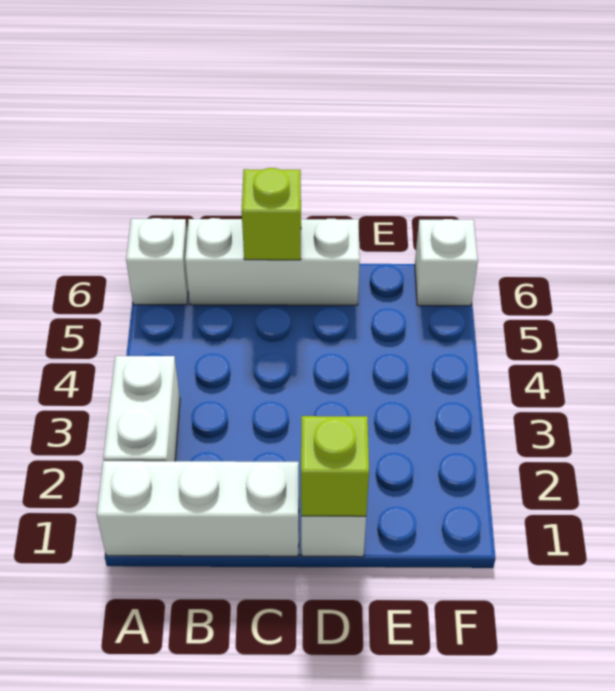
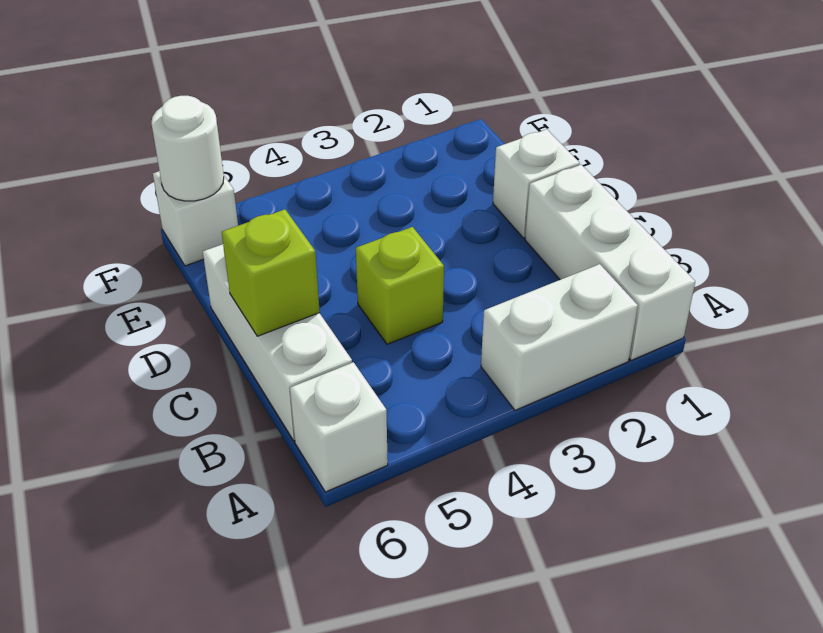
lime brick D1 level 2 -> lime brick C4 level 1
none -> white round brick F6 level 2

